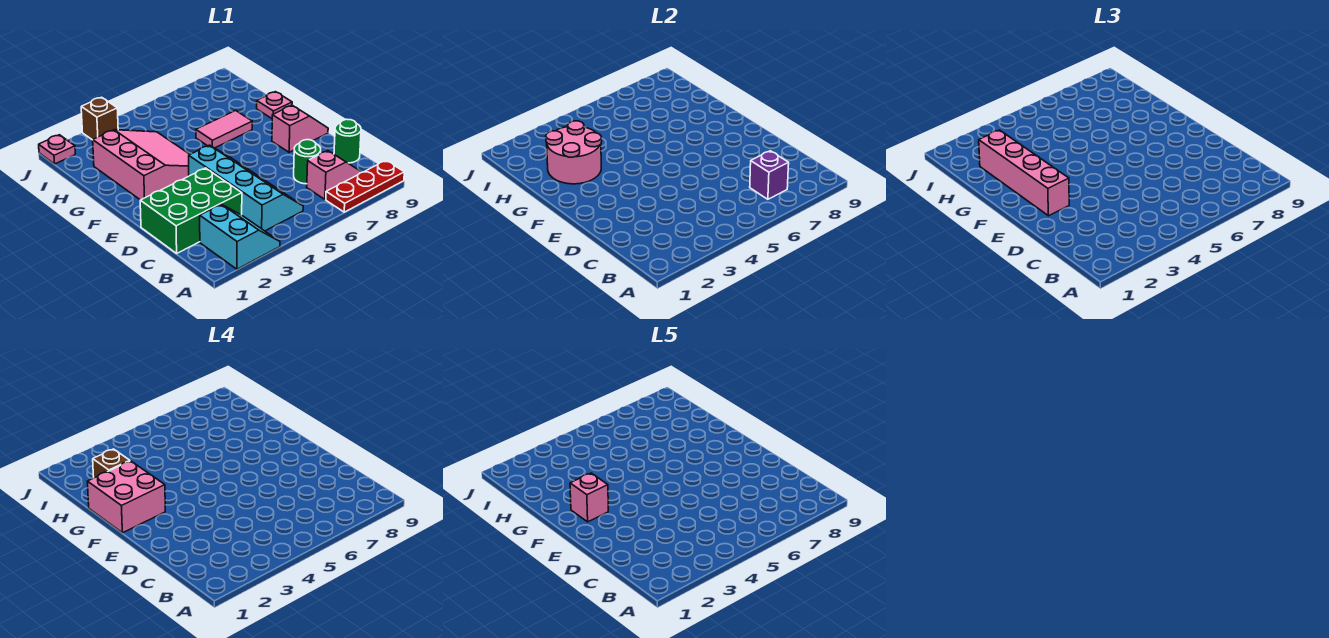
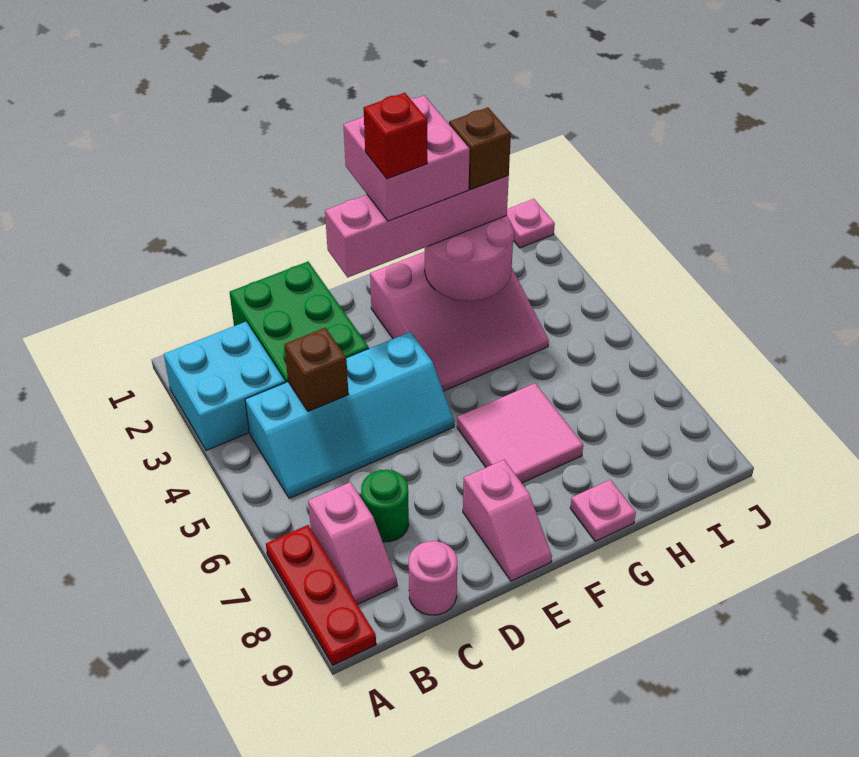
cyan slope A2:B3 level 1 top 2 -> cyan brick A2:B3 level 1
purple brick B7 level 2 -> none
green round brick C9 level 1 -> pink round brick C9 level 1
pink brick F2 level 5 -> red brick F2 level 5
pink tile G6:G7 level 1 -> pink tile F6:G7 level 1
brown brick J3 level 1 -> brown brick C4 level 2

